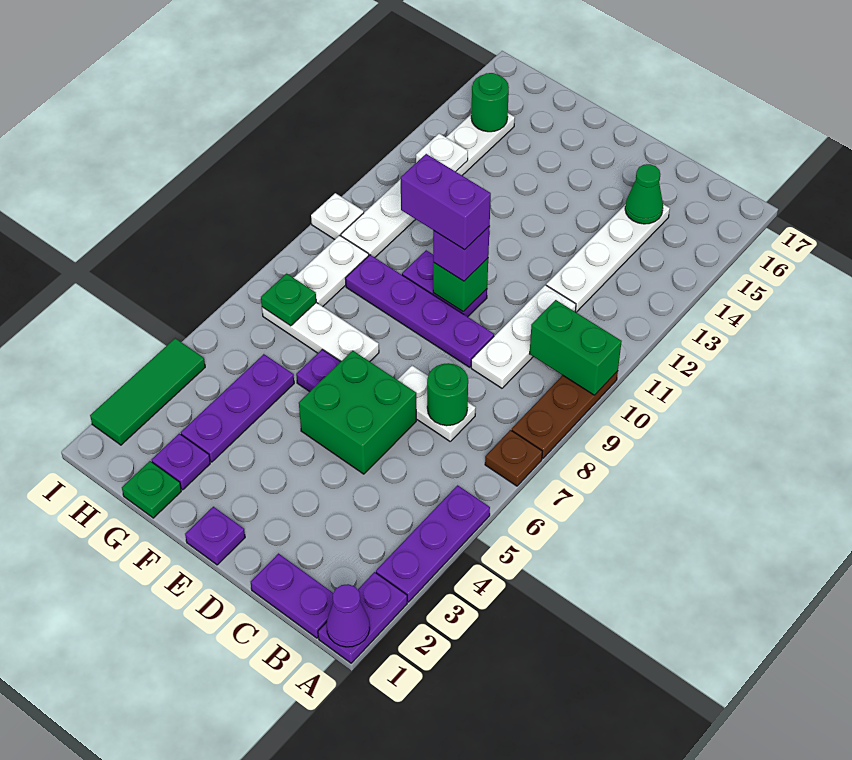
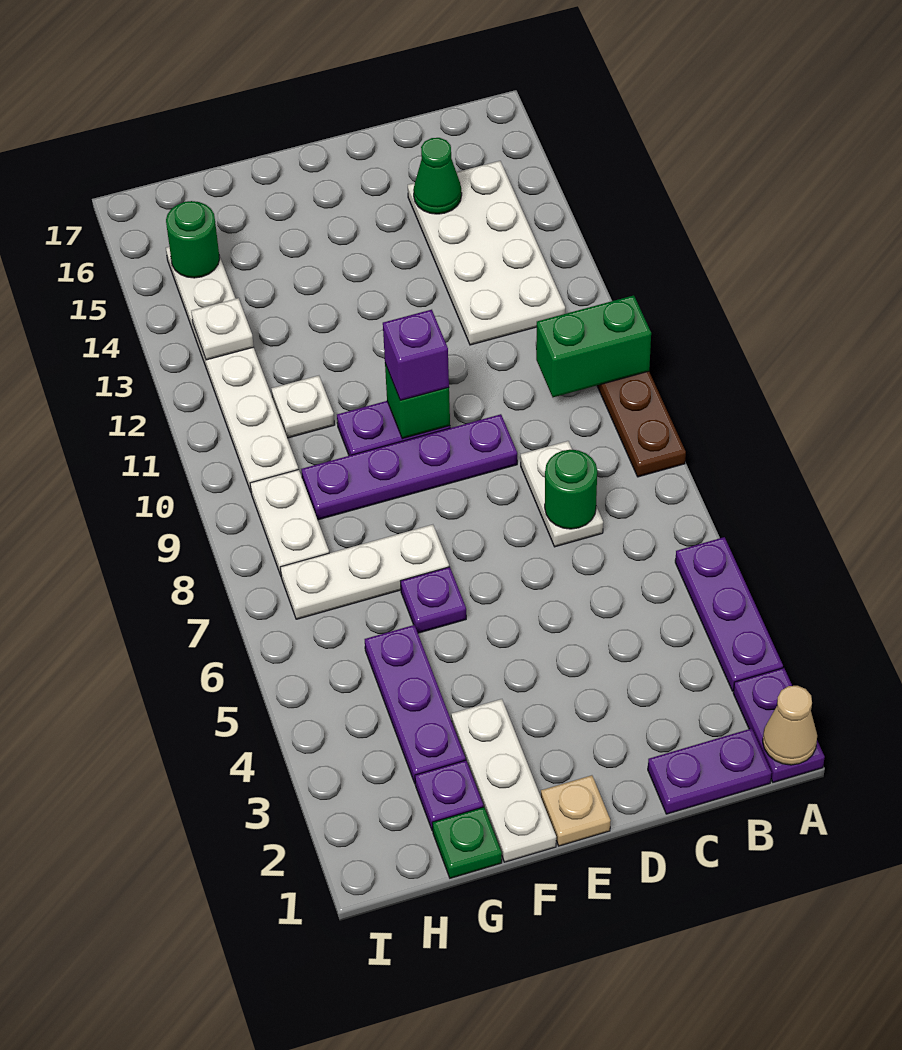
purple cone A1 level 2 -> tan cone A1 level 2
brown plate A7 level 1 -> none
white plate C7:D7 level 1 -> white plate C7:C8 level 1
white plate C9:C11 level 1 -> white plate F1:F3 level 1
white plate C12:C15 level 1 -> white plate B12:C15 level 1
green brick D5:E6 level 1 -> none
purple plate E1 level 1 -> tan plate E1 level 1
purple brick E10:F10 level 4 -> none
green plate H7 level 2 -> none
green tile I2:I4 level 1 -> none
white plate I10 level 1 -> white plate G11 level 1

